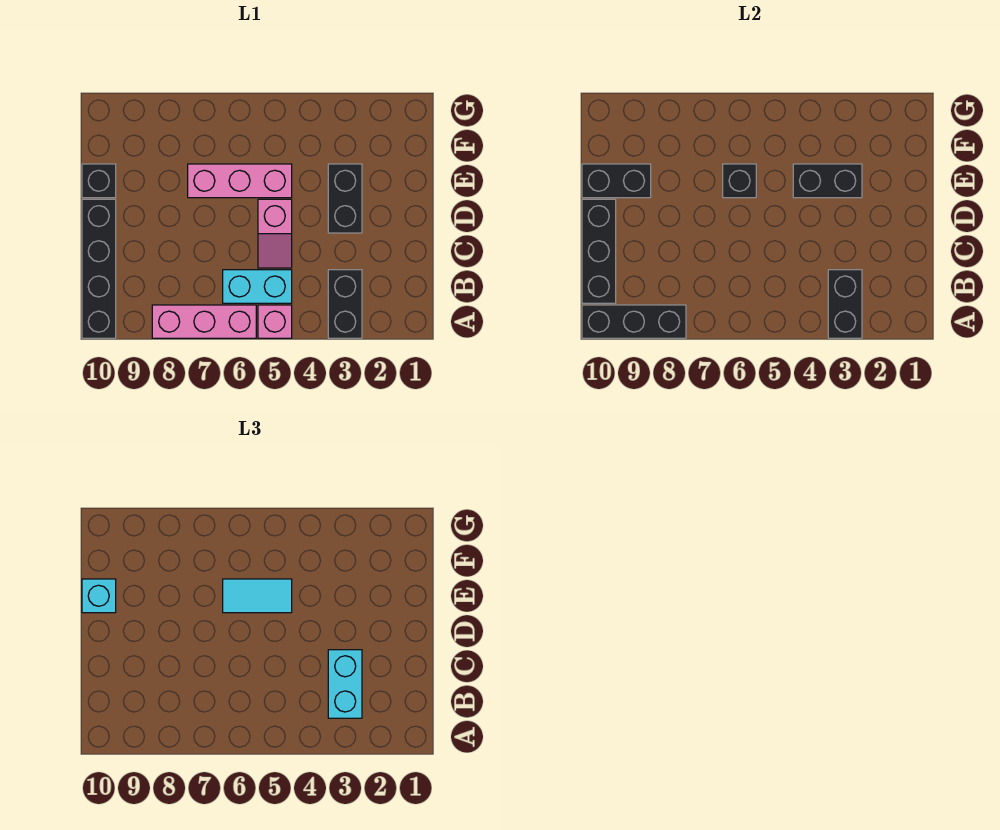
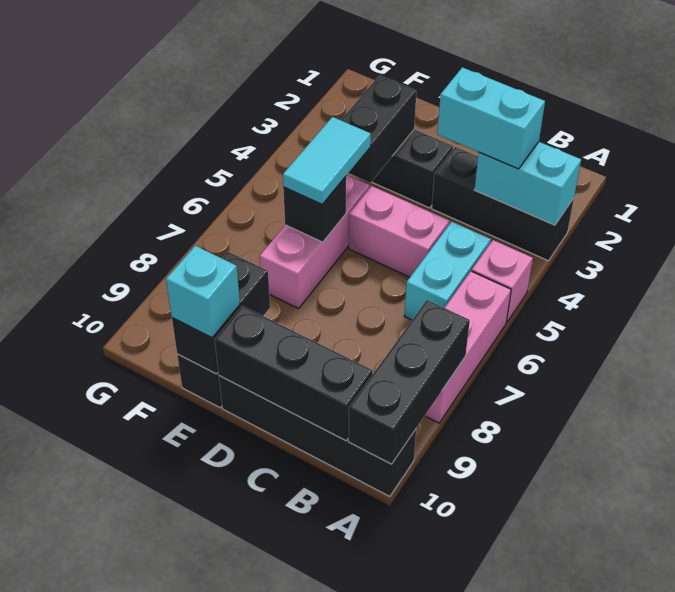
black brick A3:B3 level 1 -> black brick A3:C3 level 1
black brick A3:B3 level 2 -> cyan brick A3:B3 level 2
pink slope C5:D5 level 1 top D -> pink brick C5:D5 level 1

